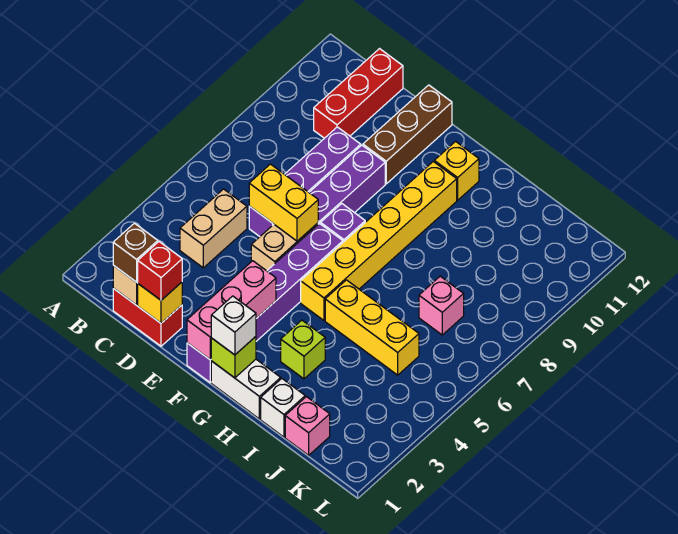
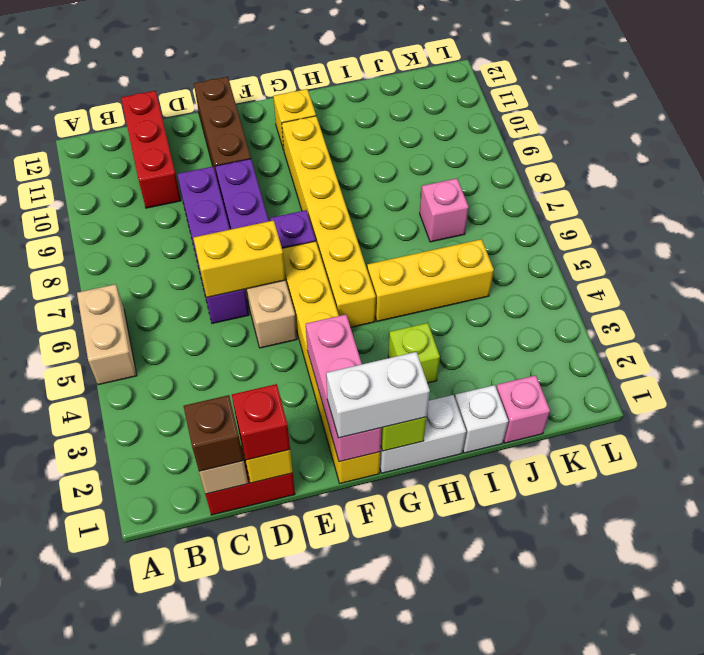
tan brick C4:C5 level 1 -> tan brick A5:A6 level 1
purple brick F1:F6 level 1 -> yellow brick F1:F6 level 1
white brick G1 level 3 -> white brick F1:G1 level 3

